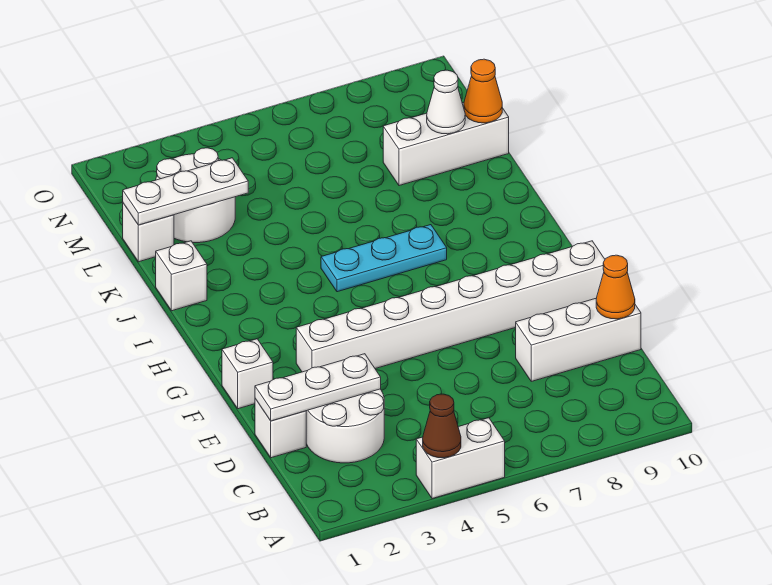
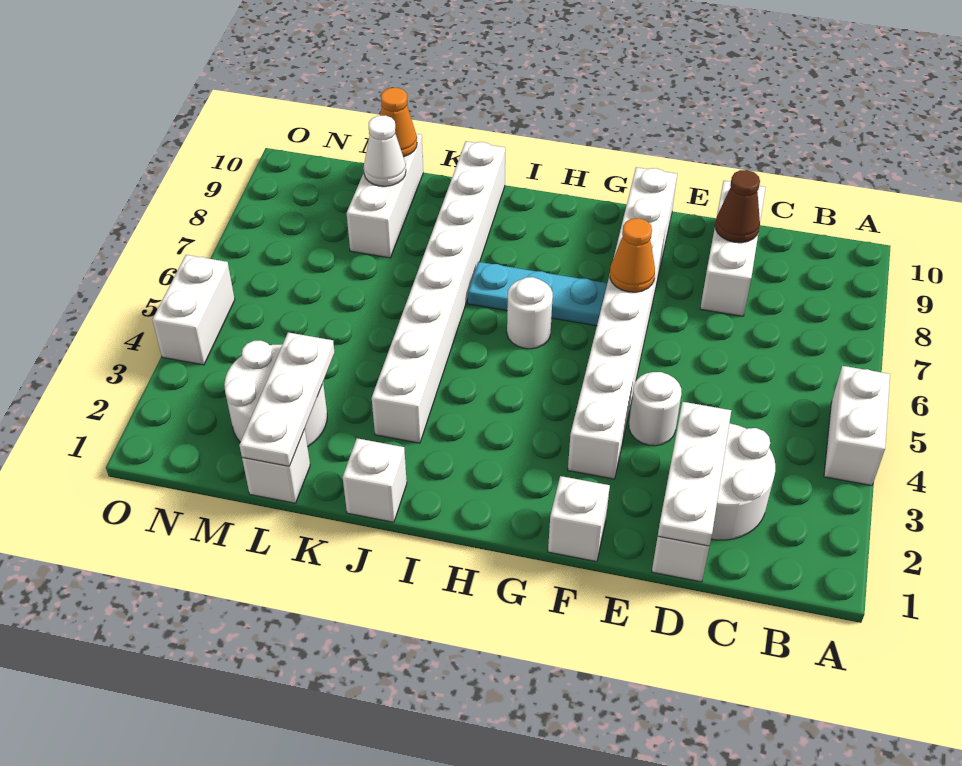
brown cone A4 level 2 -> brown cone D9 level 2
orange cone D10 level 2 -> orange cone F7 level 2
none -> white round brick E4 level 1
none -> white round brick H6 level 1
cyan plate I5:I7 level 1 -> cyan plate G7:I7 level 1
none -> white brick J3:J10 level 1
none -> white brick O4:O5 level 1

